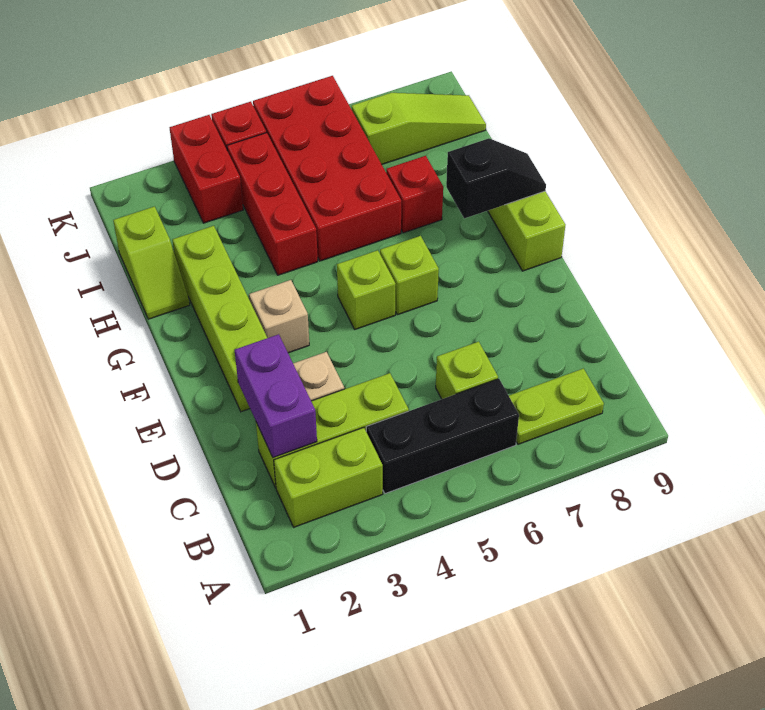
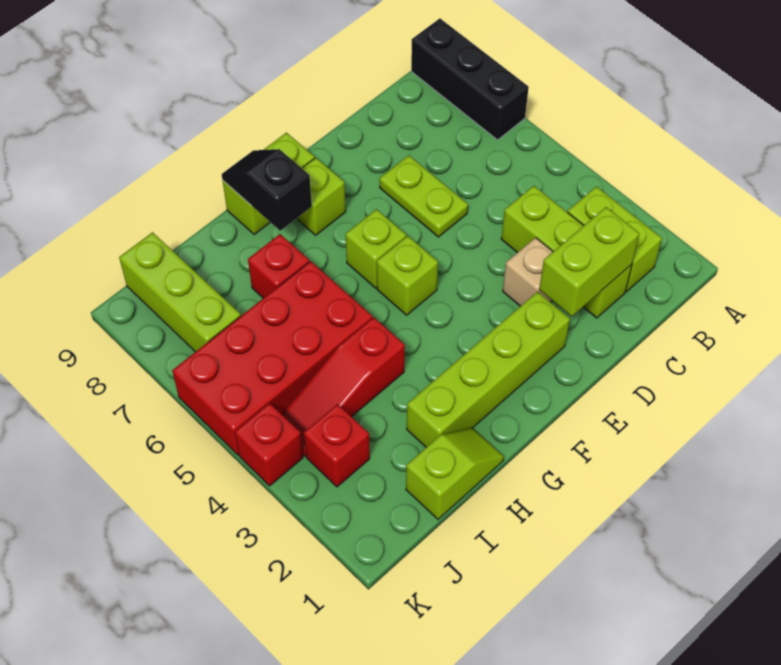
black brick B4:B6 level 1 -> black brick A7:A9 level 1
lime plate B7:B8 level 1 -> lime plate D6:D7 level 1
purple brick C2:D2 level 2 -> lime brick C2:D2 level 2
lime brick C6 level 1 -> lime brick F8 level 1
tan brick F3 level 1 -> none
red brick H4:J4 level 1 -> red slope H4:J4 level 1 top H
red brick J3:K3 level 1 -> red brick J3 level 1
lime slope J7:J9 level 1 top 7 -> lime brick J7:J9 level 1

